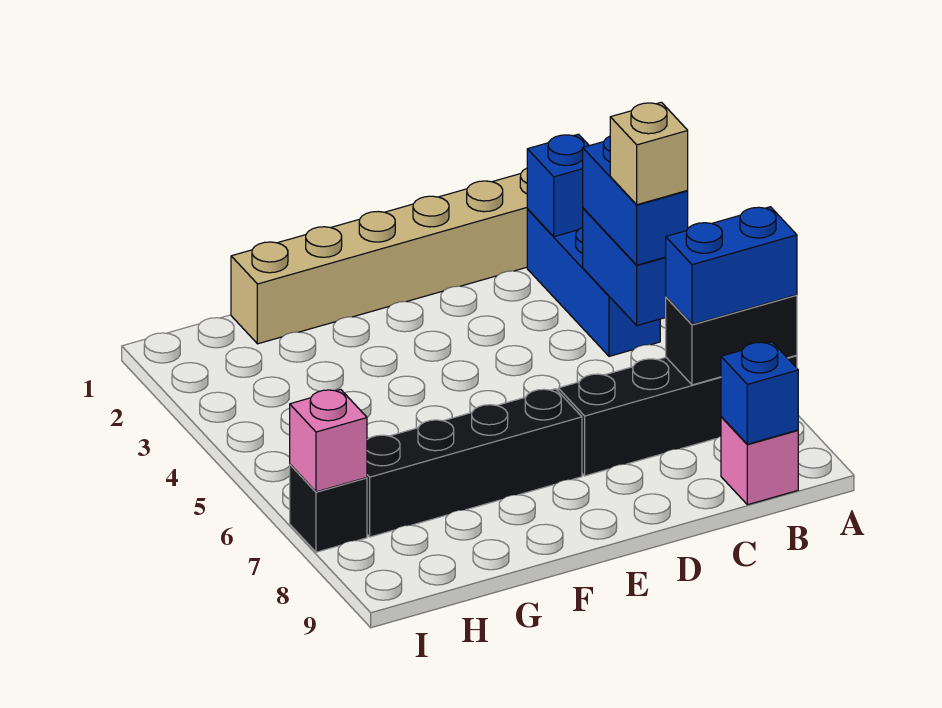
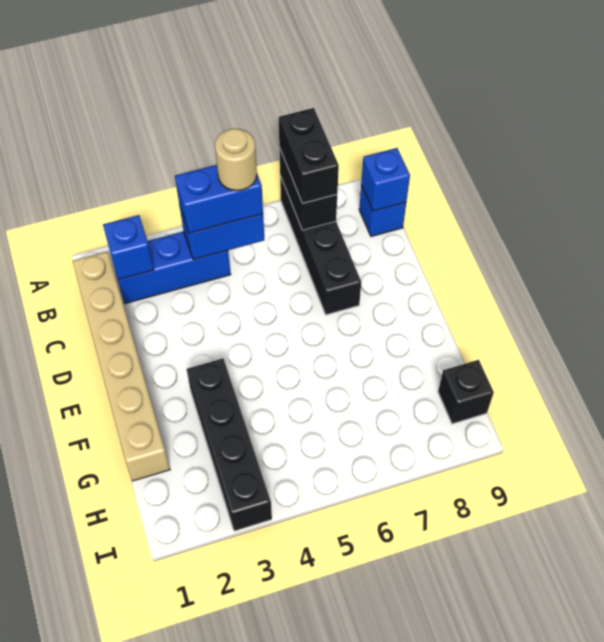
blue brick A7:B7 level 3 -> black brick A7:B7 level 3
tan brick B5 level 4 -> tan round brick B5 level 4
pink brick B9 level 1 -> blue brick B9 level 1
black brick E7:H7 level 1 -> black brick F3:I3 level 1
black brick I7 level 1 -> black brick H9 level 1
pink brick I7 level 2 -> none

